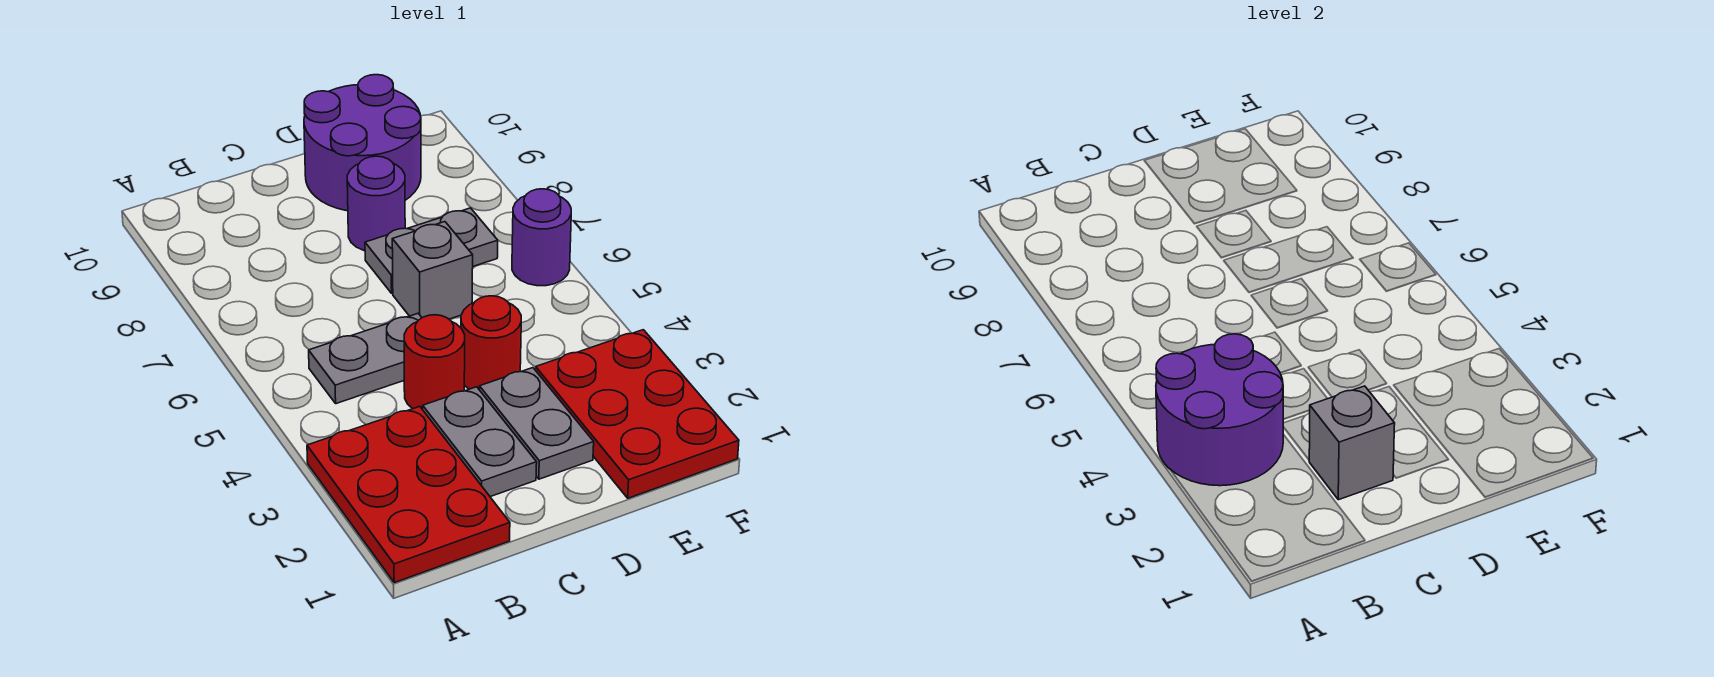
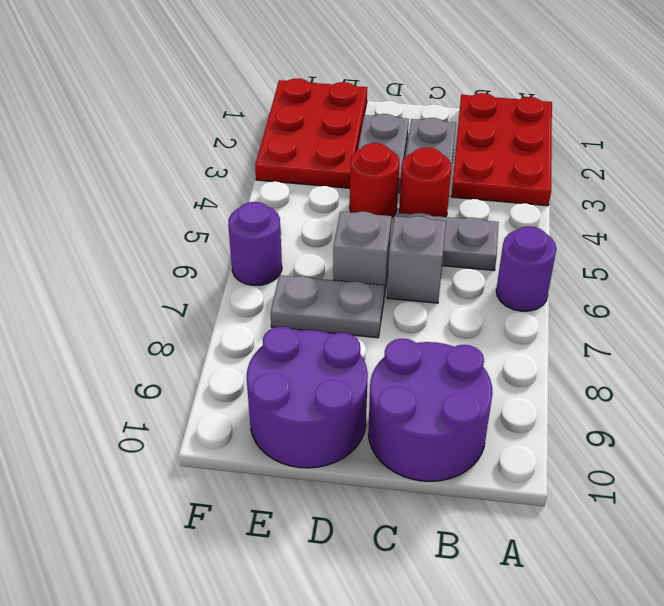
purple round brick A3:B4 level 2 -> purple round brick B9:C10 level 1
grey brick C2 level 2 -> grey brick C6 level 1
purple round brick D8 level 1 -> purple round brick A6 level 1

